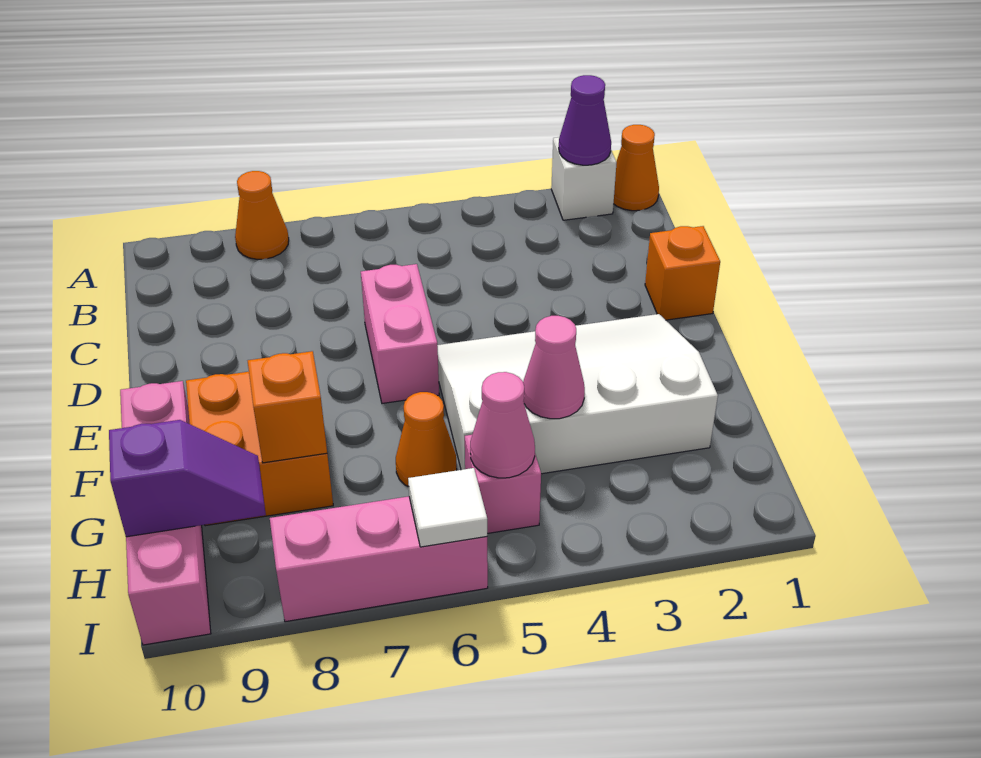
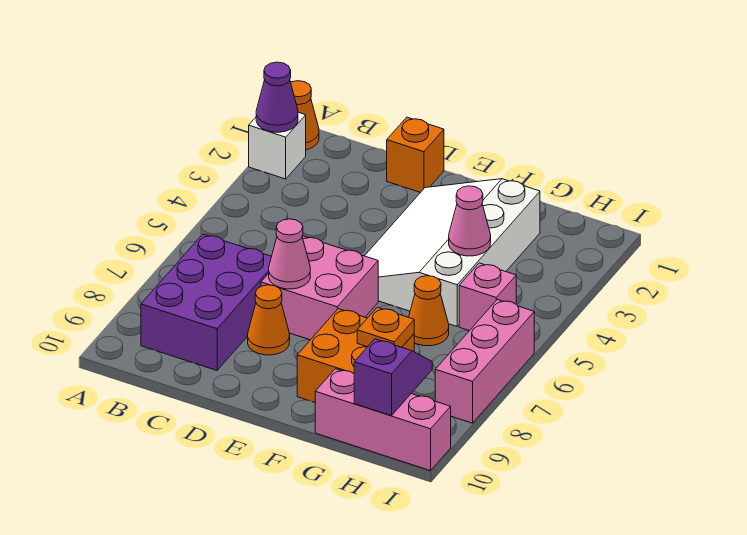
orange cone A8 level 1 -> orange cone D8 level 1
none -> purple brick B7:C9 level 1
pink brick D6:E6 level 1 -> pink brick D6:E7 level 1
pink brick F10:I10 level 1 -> pink brick G10:I10 level 1
orange brick G8 level 2 -> orange plate G8 level 2
pink cone H5 level 2 -> pink cone D7 level 2
white tile I6 level 2 -> none

